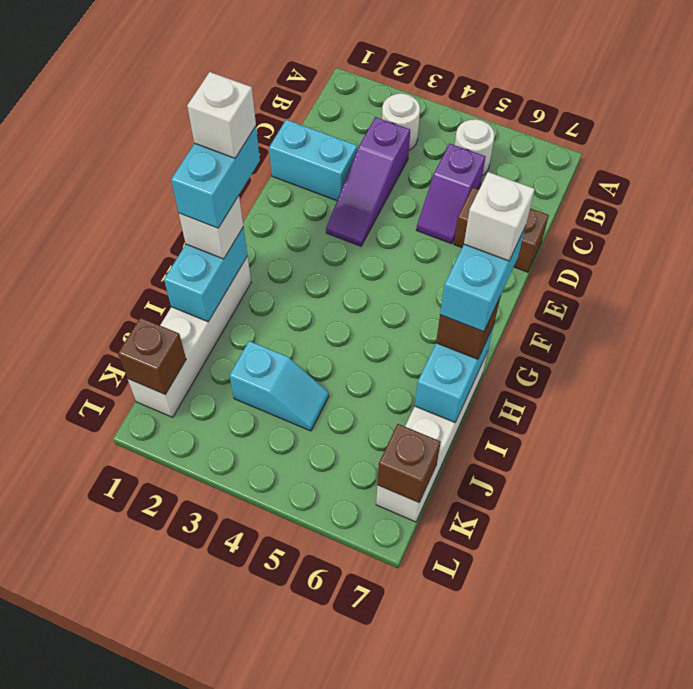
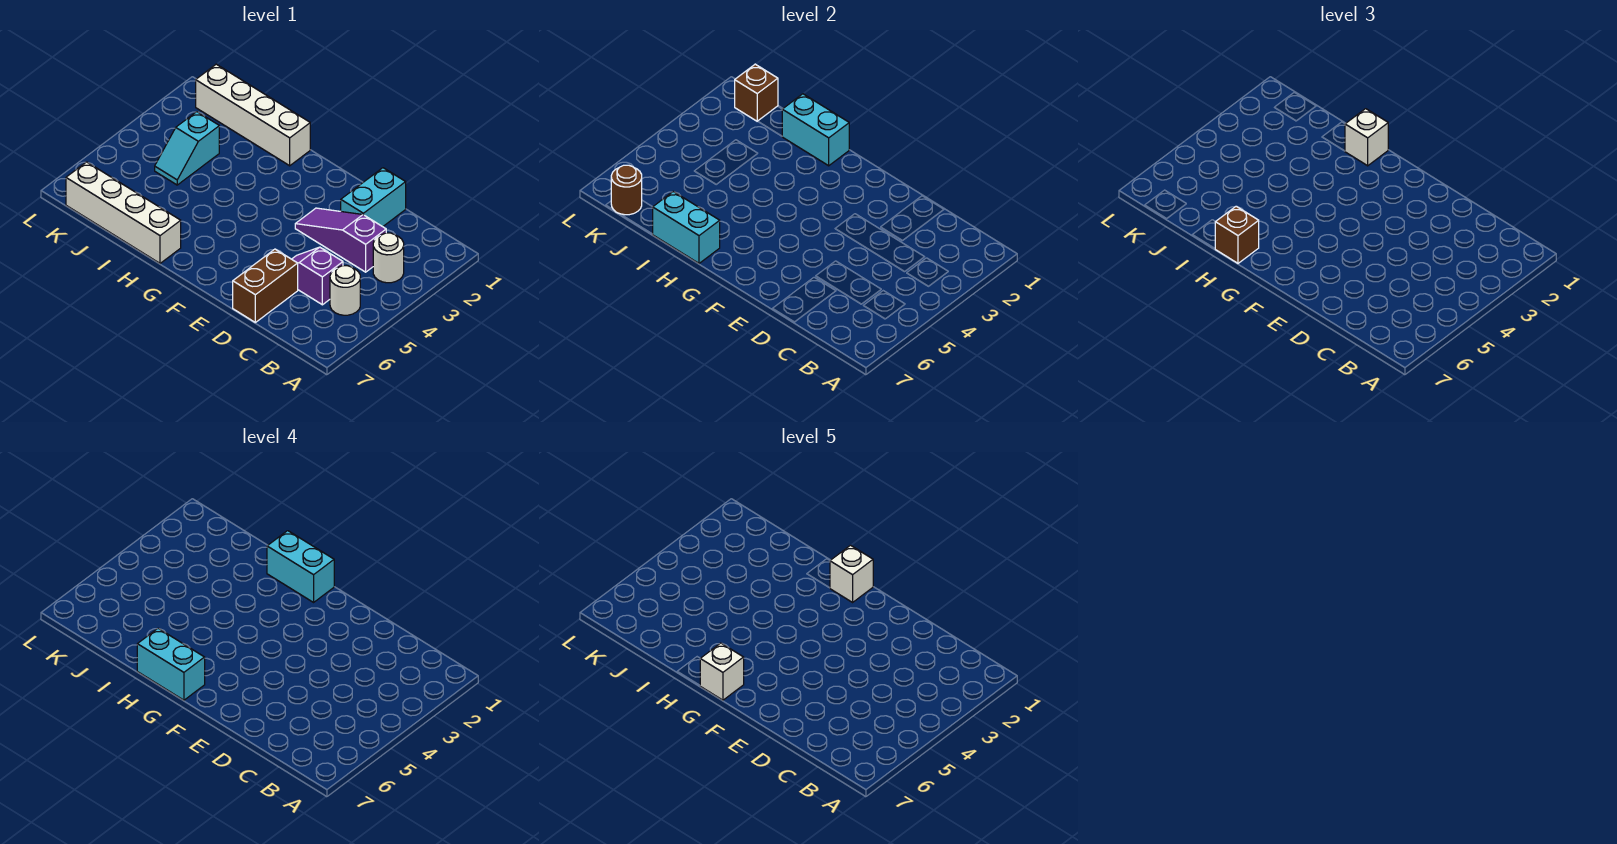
brown brick K7 level 2 -> brown round brick K7 level 2

